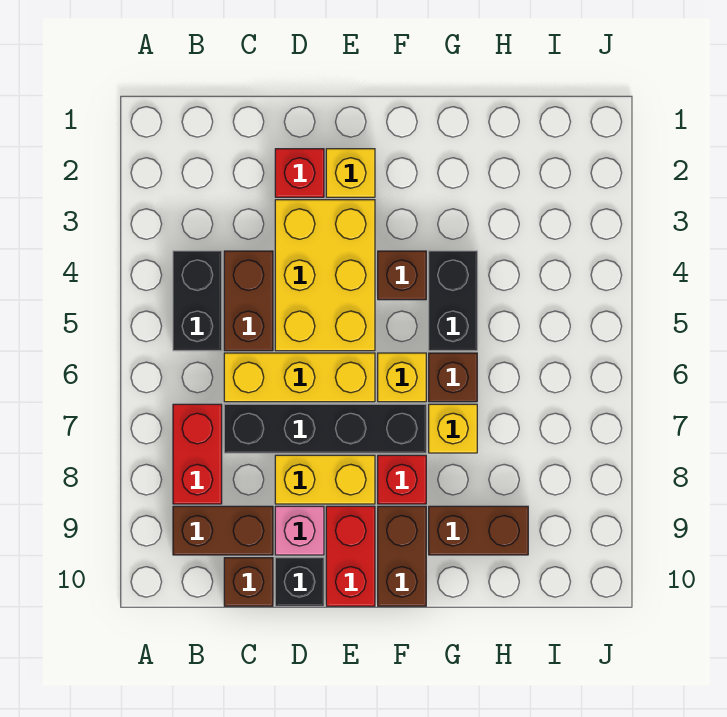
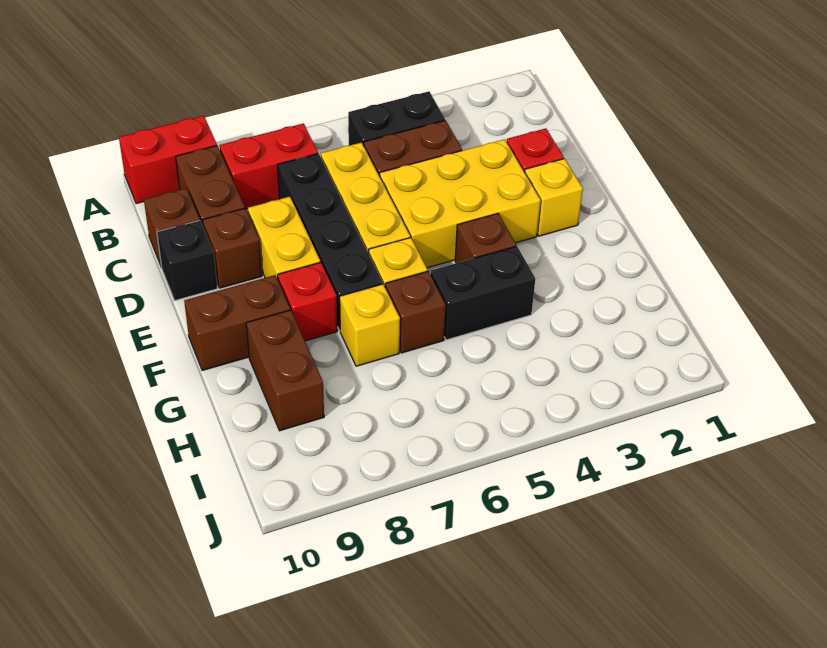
pink brick D9 level 1 -> brown brick D9 level 1
red brick E9:E10 level 1 -> red brick A9:A10 level 1

